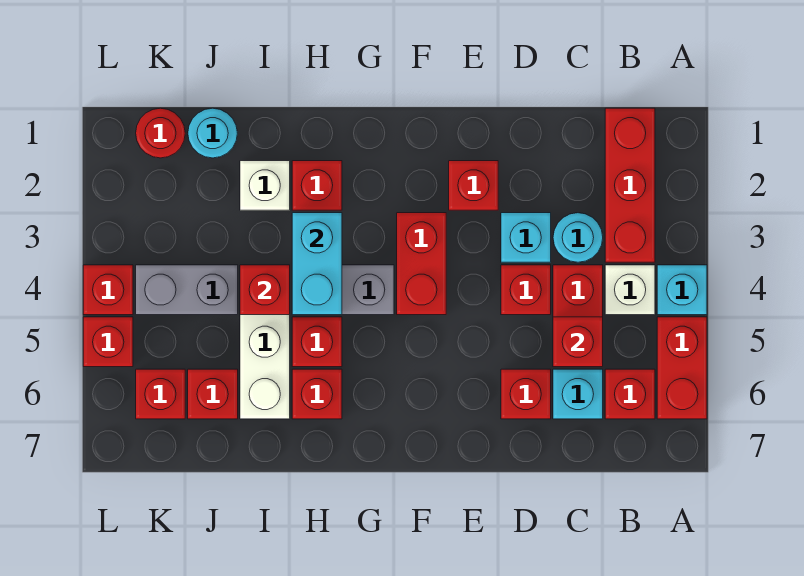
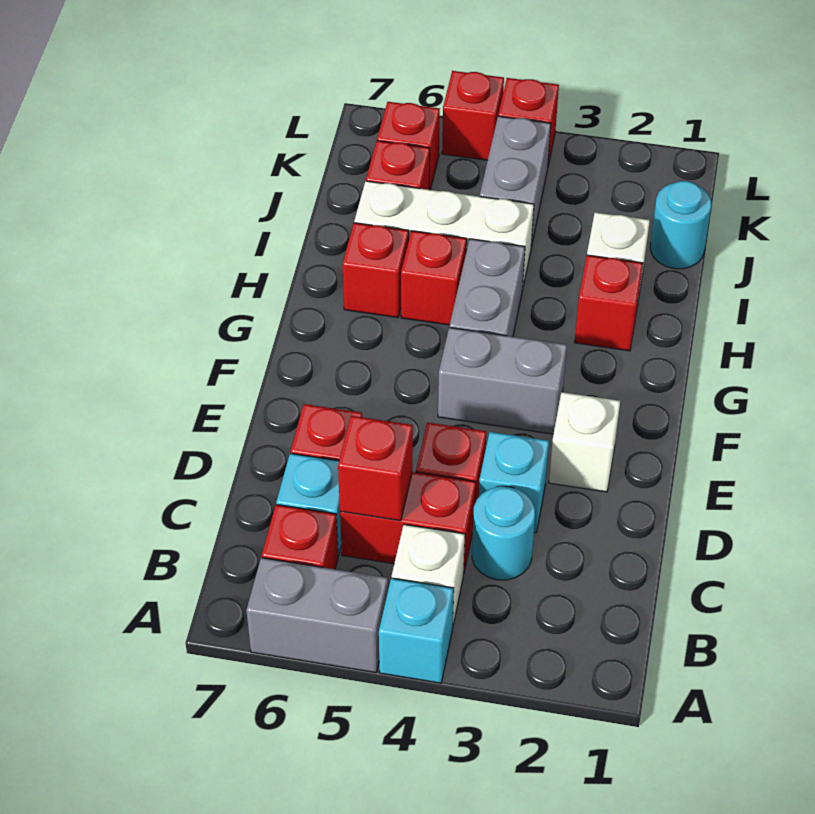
red brick A5:A6 level 1 -> grey brick A5:A6 level 1
red brick B1:B3 level 1 -> none
red brick E2 level 1 -> white brick E2 level 1
red brick F3:F4 level 1 -> grey brick F3:F4 level 1
cyan brick H3:H4 level 2 -> none
red brick I4 level 2 -> none
red round brick K1 level 1 -> none

